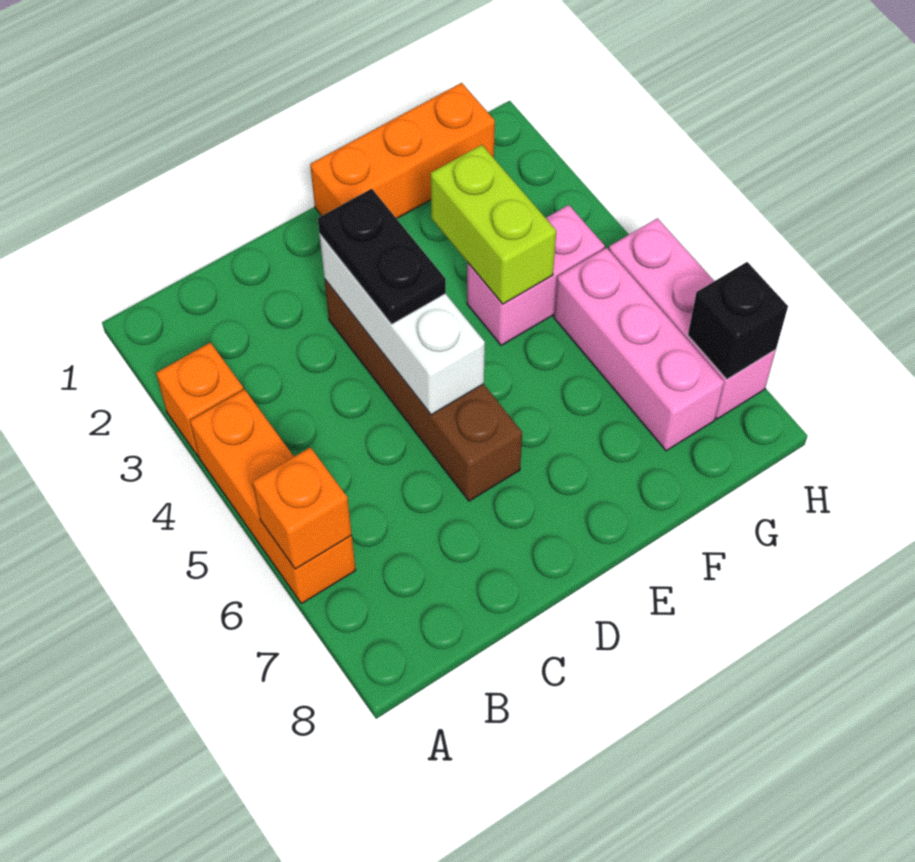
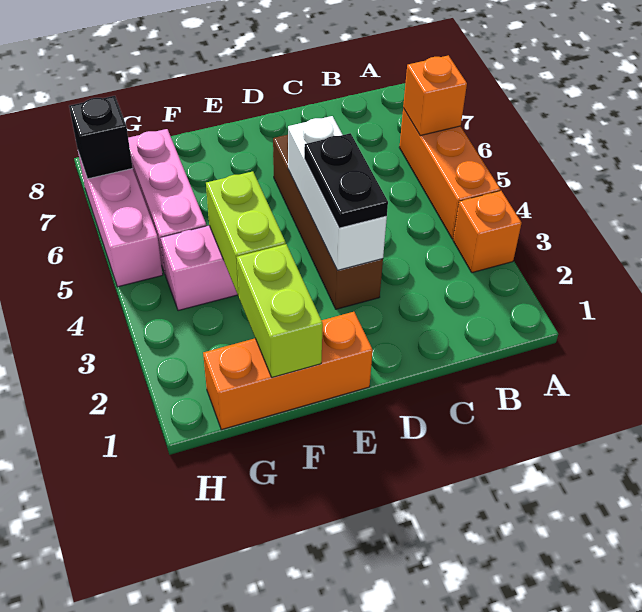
none -> lime brick F1:F2 level 2

